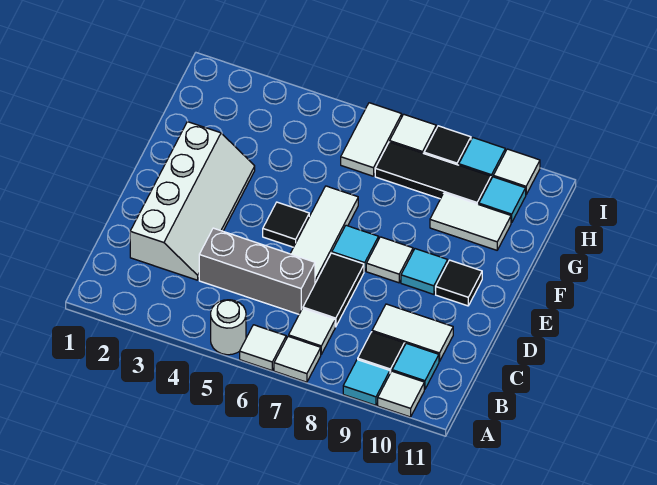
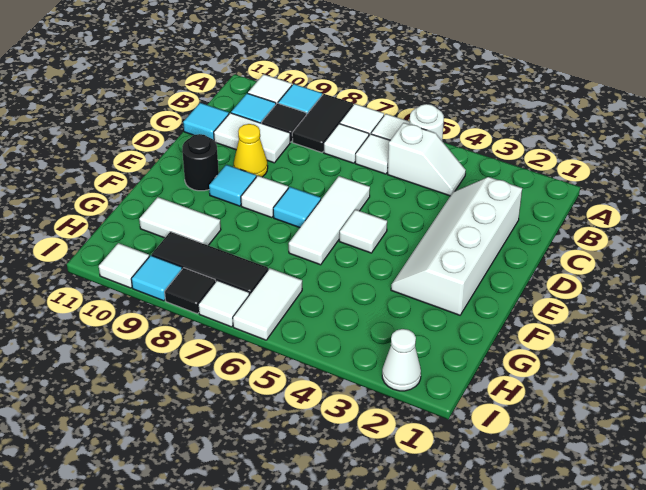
none -> white slope B4:B5 level 1 top 5
none -> white tile B6 level 1
grey brick C4:C6 level 1 -> none
black tile C7:D7 level 1 -> black tile A8:B8 level 1
none -> yellow cone D9 level 1
black tile E5 level 1 -> white tile E5 level 1
black tile E10 level 1 -> black round brick E10 level 1
cyan tile H10 level 1 -> cyan tile C11 level 1
none -> white cone I2 level 1

